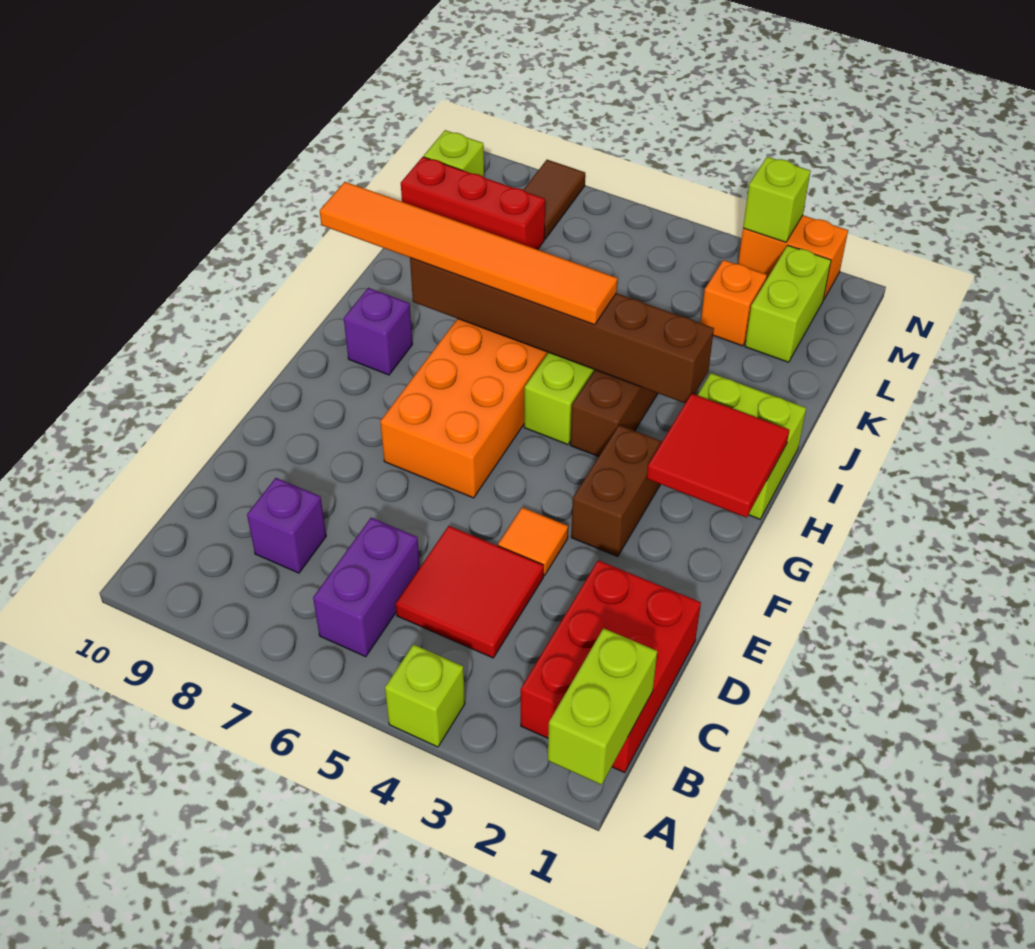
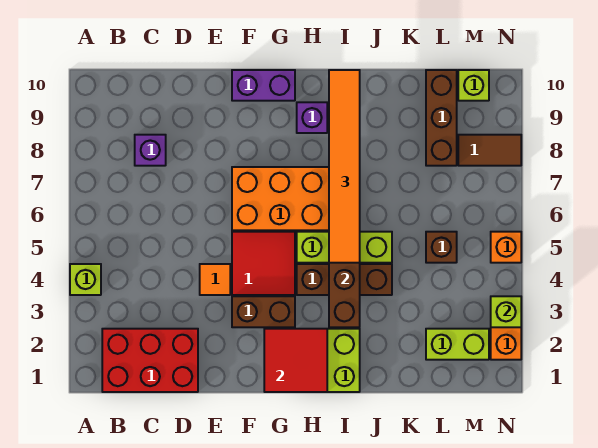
lime brick A1:B1 level 2 -> none
purple brick B6:C6 level 1 -> purple brick F10:G10 level 1
red tile C4:D5 level 1 -> red tile F4:G5 level 1
orange brick L3 level 1 -> orange brick N5 level 1
none -> brown brick L5 level 1
red brick L8:L10 level 1 -> brown brick L8:L10 level 1

